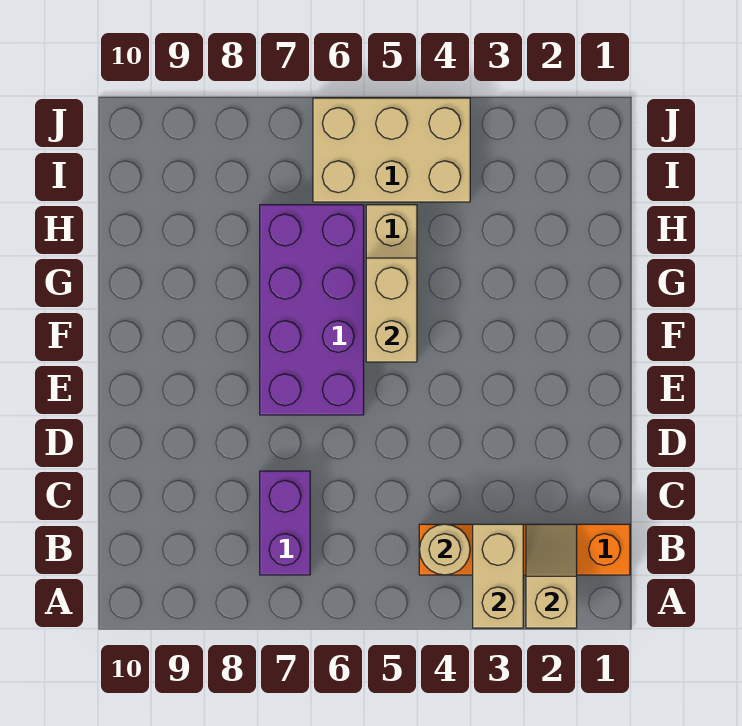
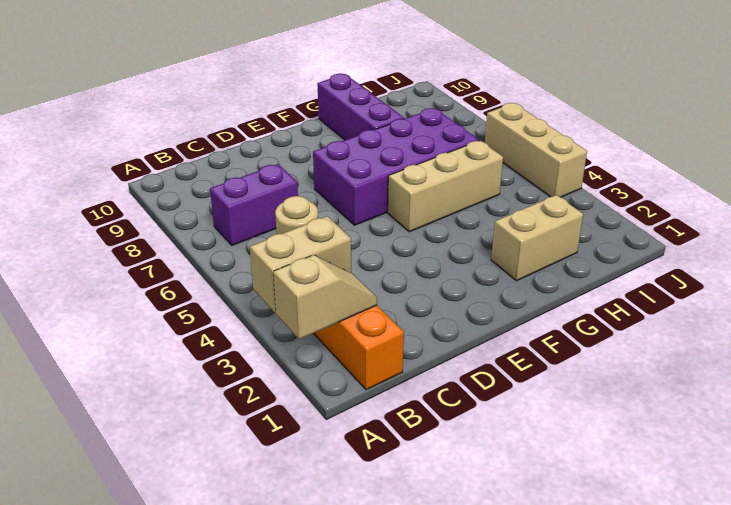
tan brick F5:G5 level 2 -> tan brick G2:H2 level 1
none -> purple brick G8:G10 level 1
tan brick I4:J6 level 1 -> tan brick J4:J6 level 1

